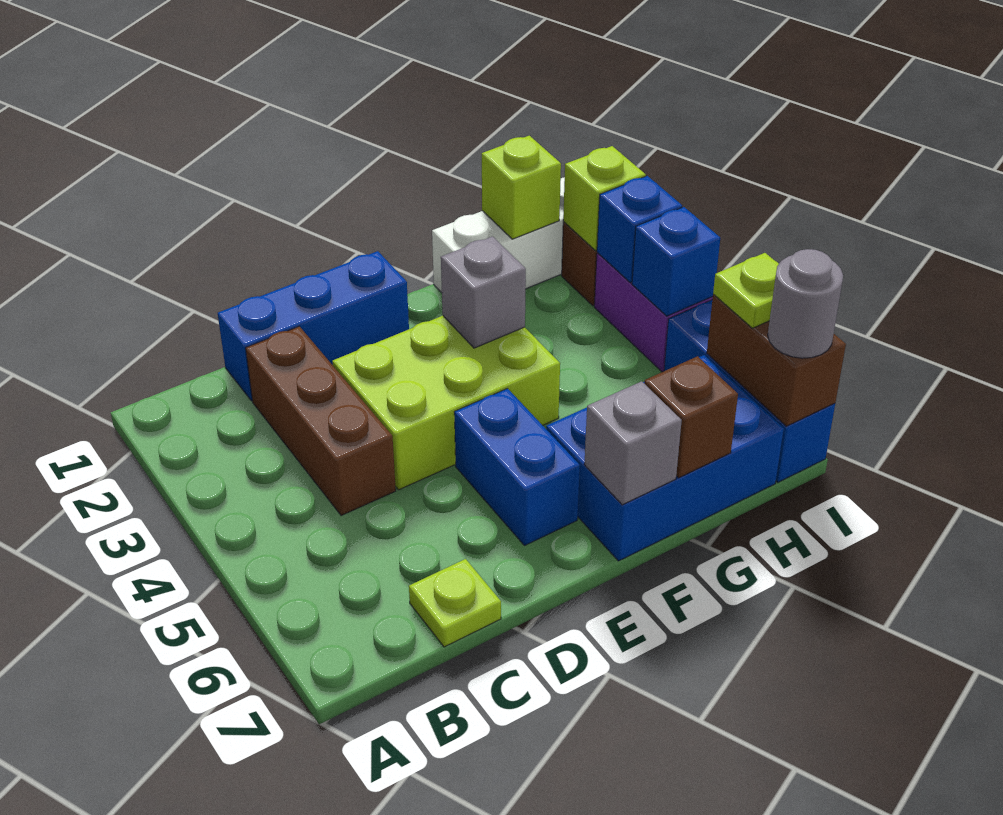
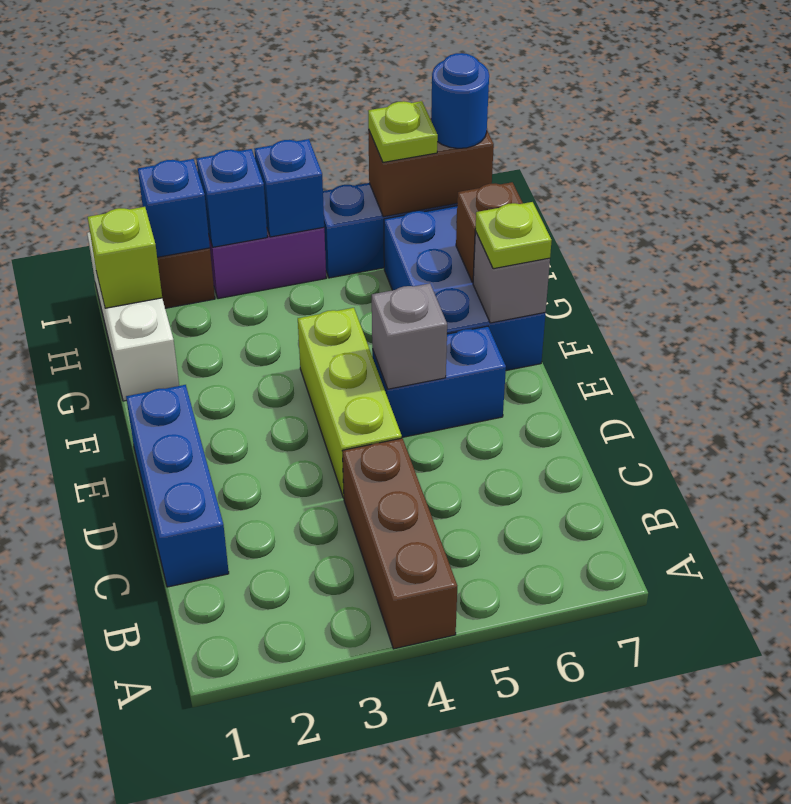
brown brick C2:C4 level 1 -> brown brick A4:C4 level 1
lime plate C7 level 1 -> lime plate F7 level 3
lime brick D3:F4 level 1 -> lime brick D4:F4 level 1
grey brick F3 level 2 -> grey brick E5 level 2
lime brick I2 level 2 -> blue brick I2 level 2
grey round brick I7 level 3 -> blue round brick I7 level 3

